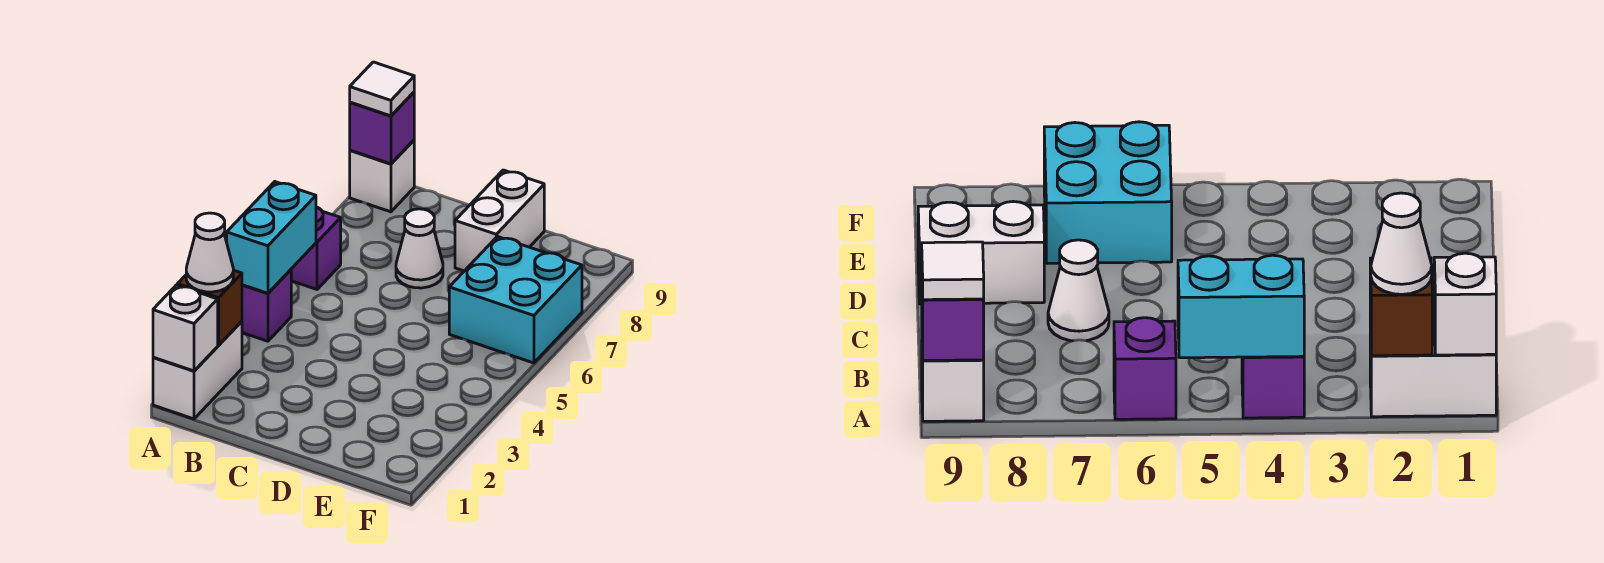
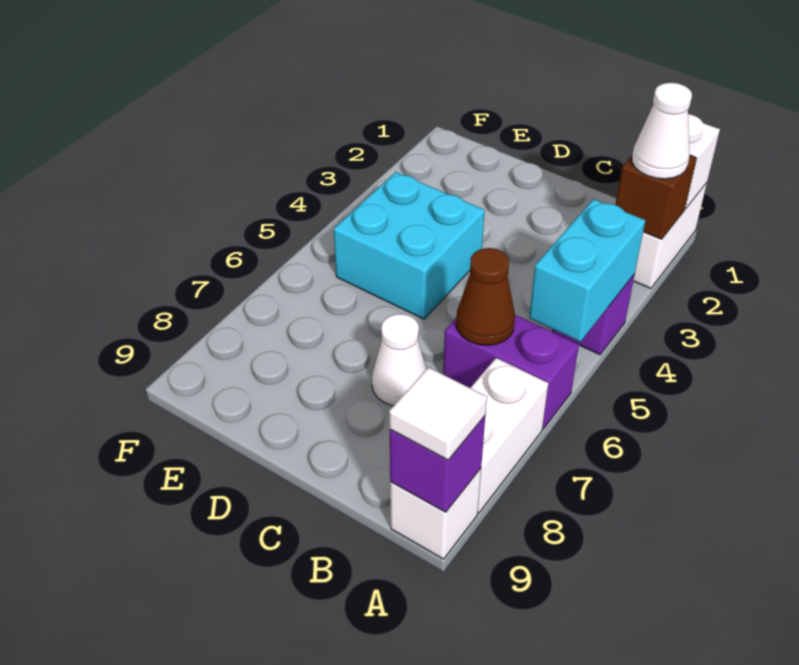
purple brick A6 level 1 -> purple brick A6:B6 level 1
none -> brown cone B6 level 2
white brick D8:D9 level 1 -> white brick A7:A8 level 1
cyan brick E6:F7 level 1 -> cyan brick D4:E5 level 1

